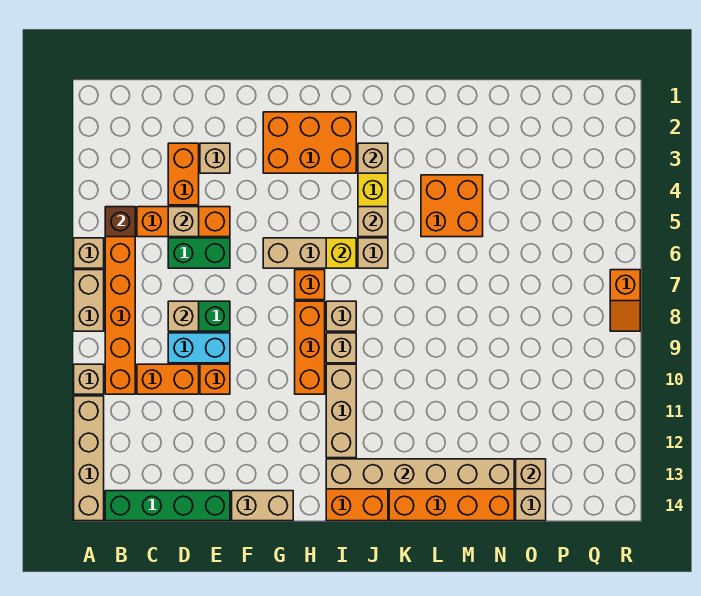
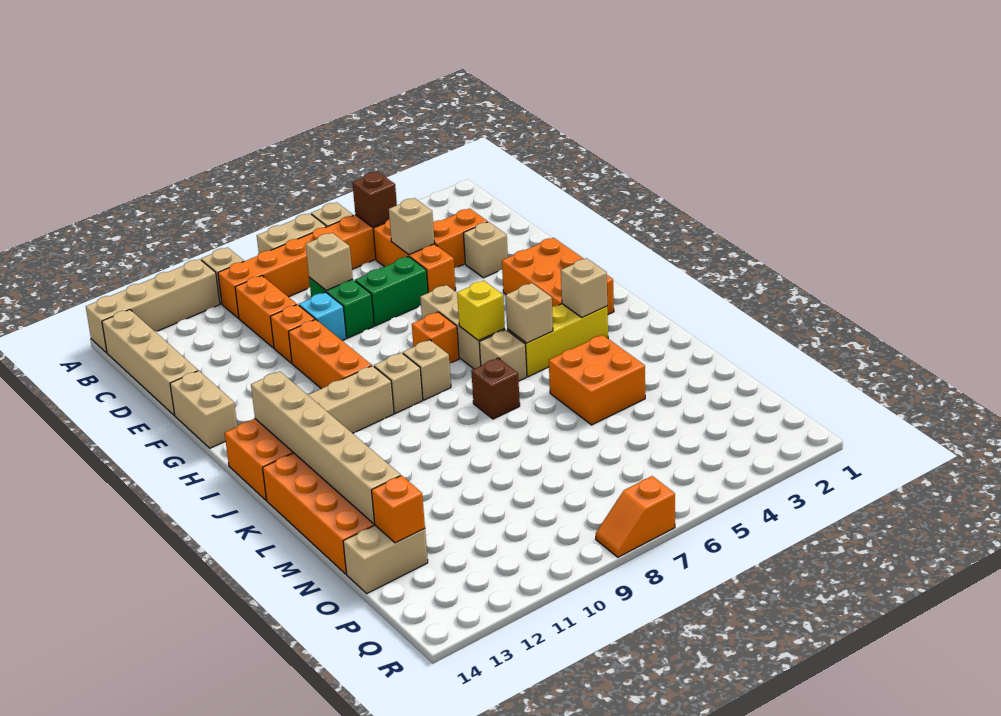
green brick B14:E14 level 1 -> tan brick B14:E14 level 1
green brick D6:E6 level 1 -> green brick E6:E7 level 1
cyan brick D9:E9 level 1 -> cyan brick E9 level 1
orange brick H8:H10 level 1 -> orange brick F10:H10 level 1
none -> brown brick K7 level 1
tan brick O13 level 2 -> orange brick O13 level 2

